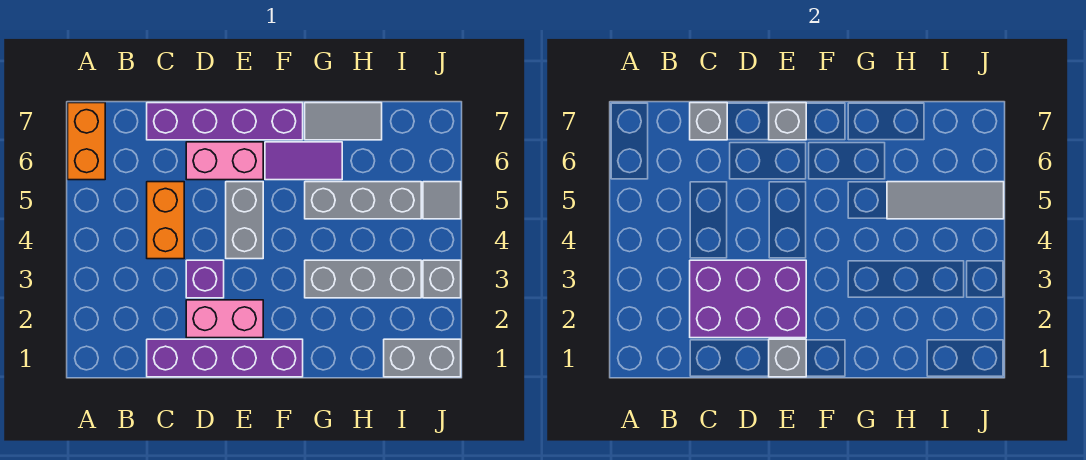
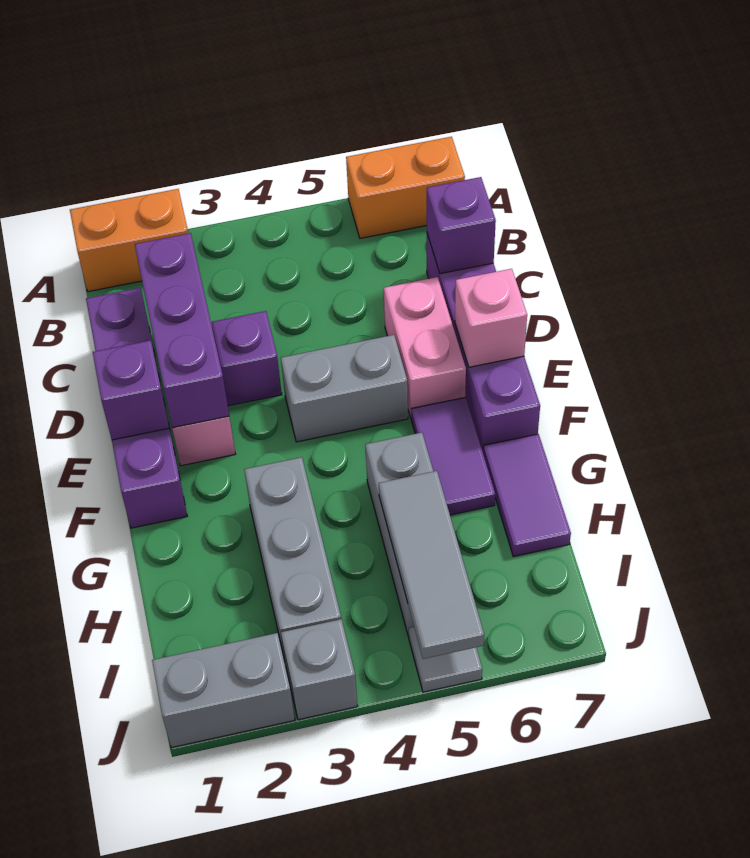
purple brick C2:E3 level 2 -> purple brick C2:E2 level 2
orange brick C4:C5 level 1 -> orange brick A1:A2 level 1
grey brick C7 level 2 -> purple brick C7 level 2
grey brick E1 level 2 -> purple brick E1 level 2
grey brick E7 level 2 -> pink brick E7 level 2
grey tile G7:H7 level 1 -> purple tile G7:H7 level 1
grey brick I1:J1 level 1 -> grey brick J1:J2 level 1

